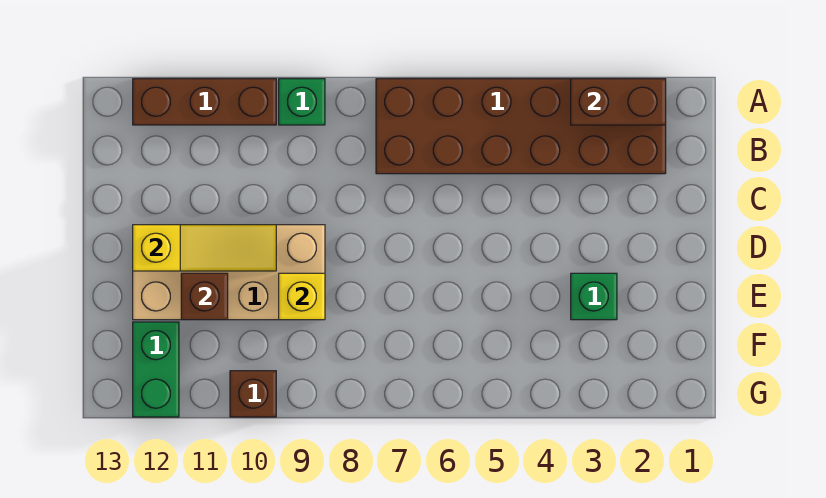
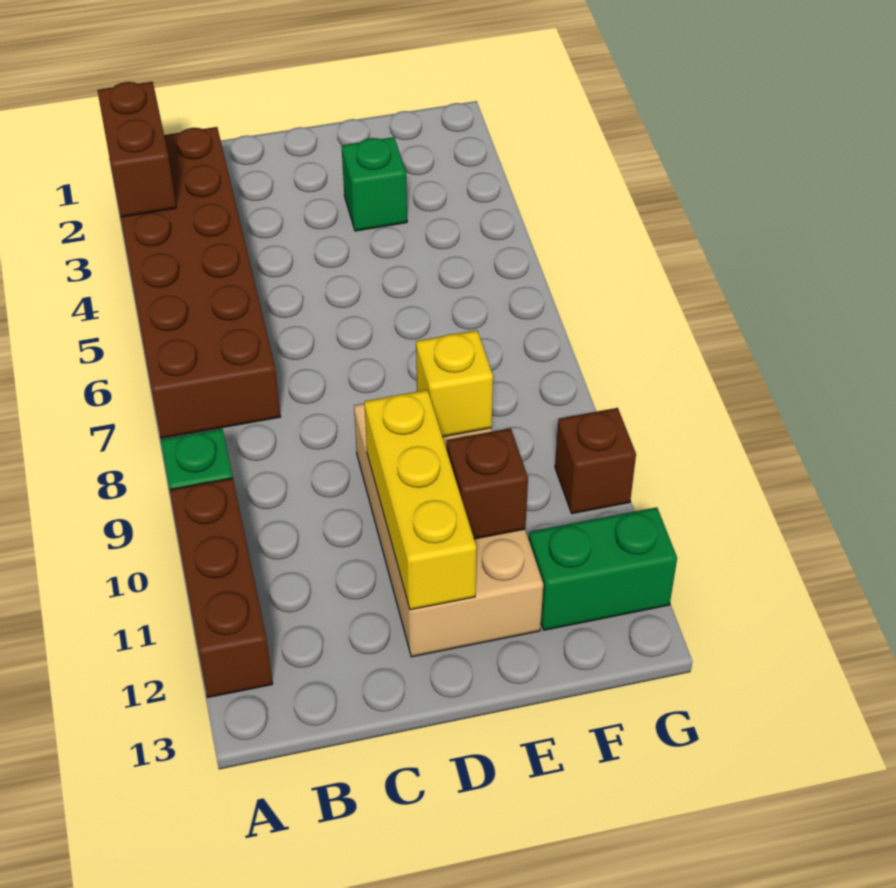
yellow slope D10:D12 level 2 top 12 -> yellow brick D10:D12 level 2

